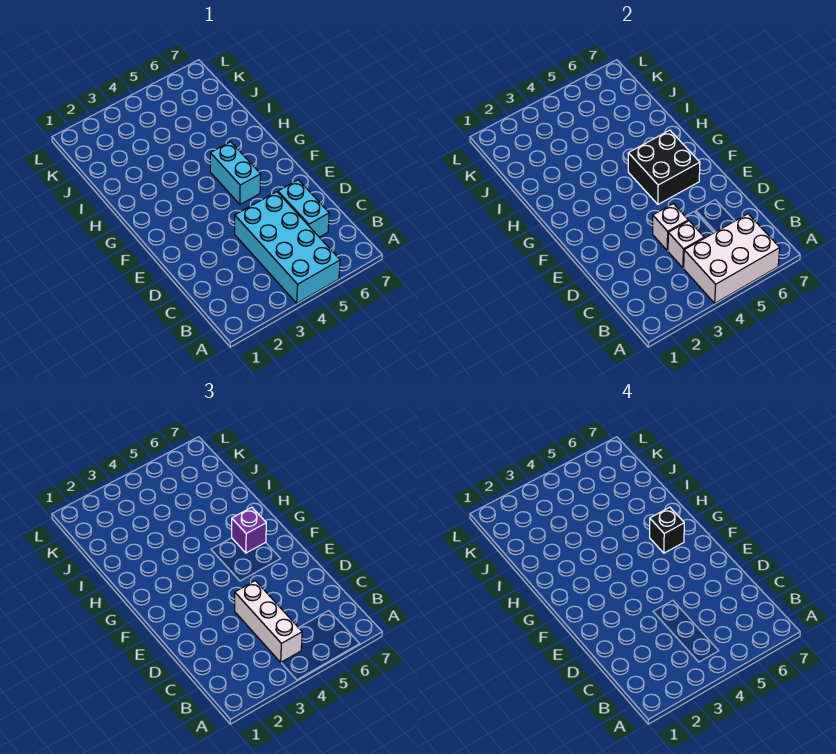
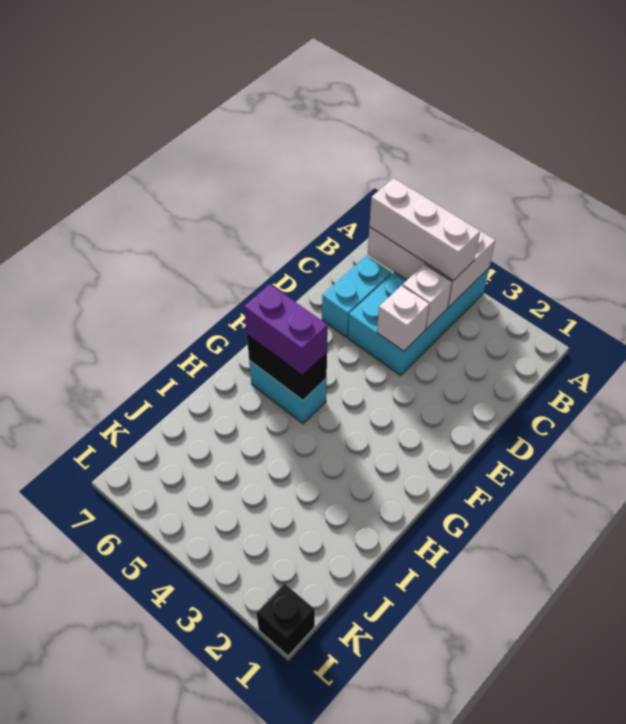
white brick B4:D4 level 3 -> white brick B4:B6 level 3
cyan brick F5:G5 level 1 -> cyan brick G5:G6 level 1
black brick F5:G6 level 2 -> black brick G5:G6 level 2
purple brick G6 level 3 -> purple brick G5:G6 level 3
black brick G6 level 4 -> black brick L1 level 1

